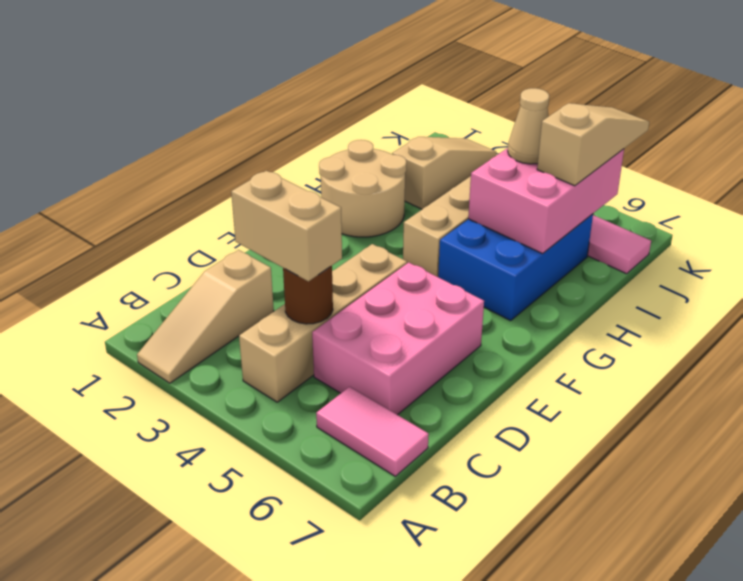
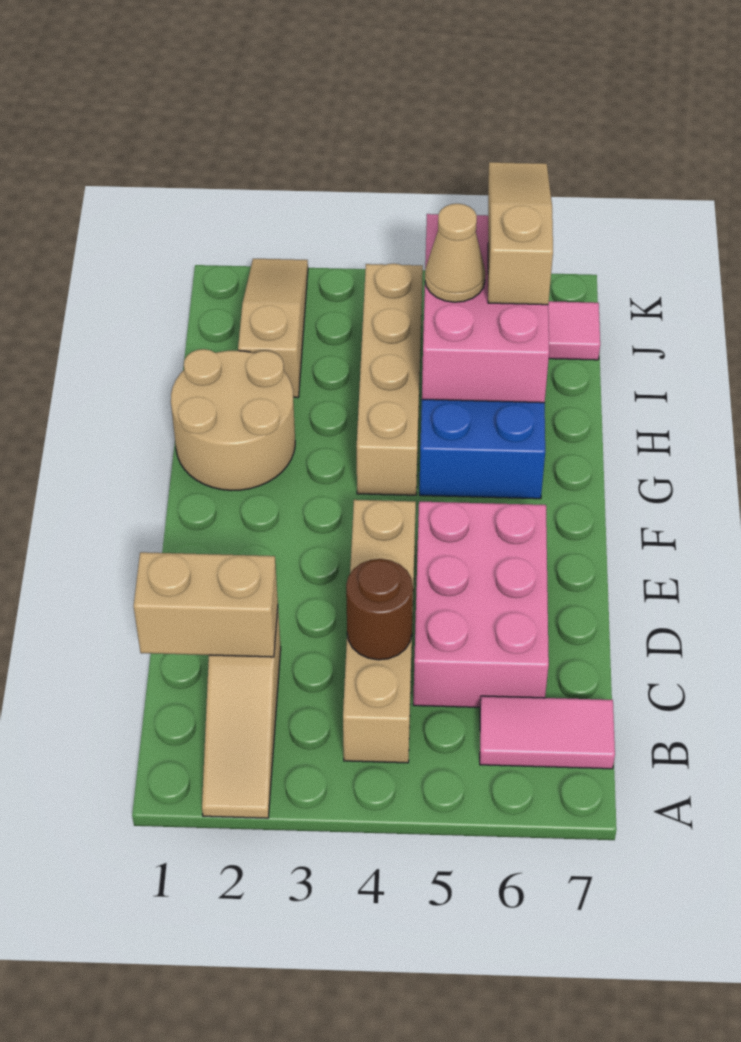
tan brick C3:C4 level 3 -> tan brick C1:C2 level 2

